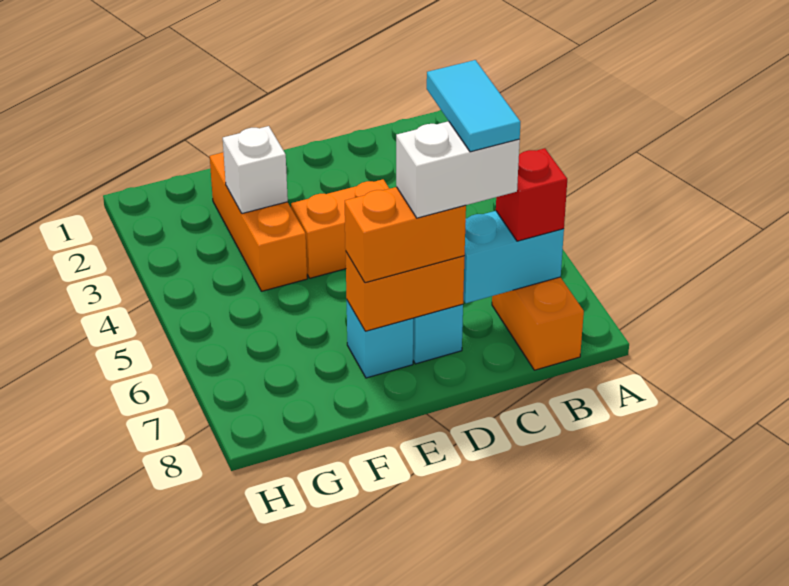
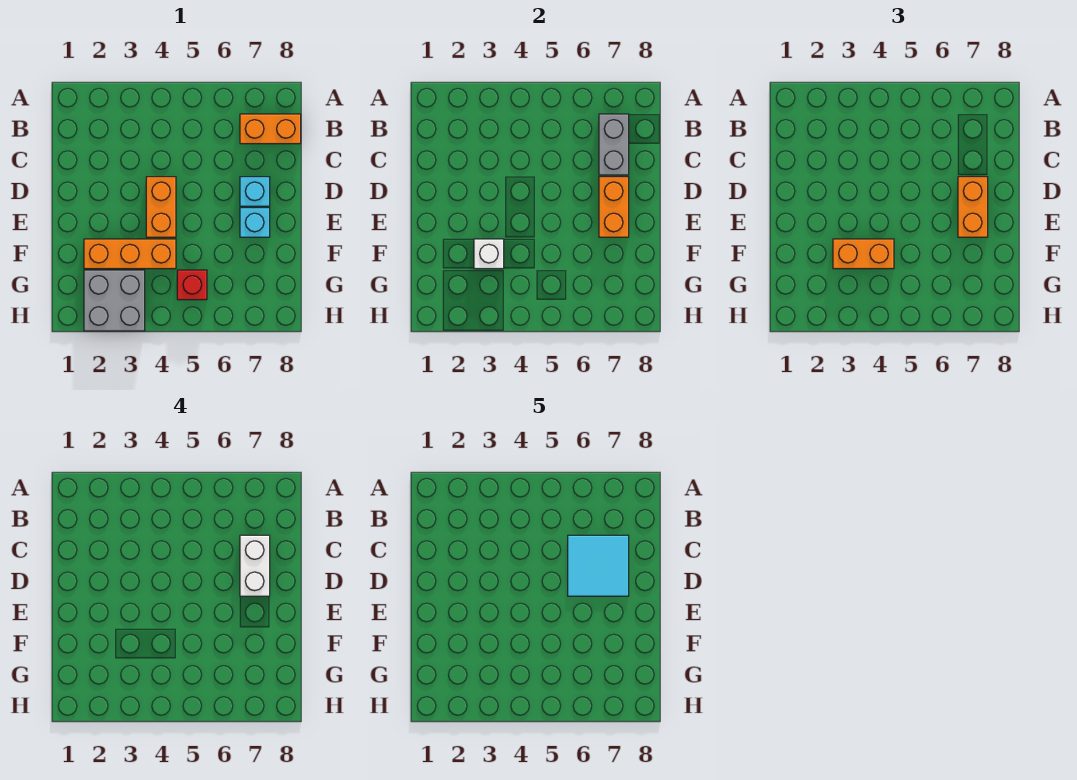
cyan brick B7:C7 level 2 -> grey brick B7:C7 level 2
red brick B7 level 3 -> red brick G5 level 1
cyan tile C6:C7 level 5 -> cyan tile C6:D7 level 5
none -> orange brick F3:F4 level 3
none -> grey brick G2:H3 level 1

